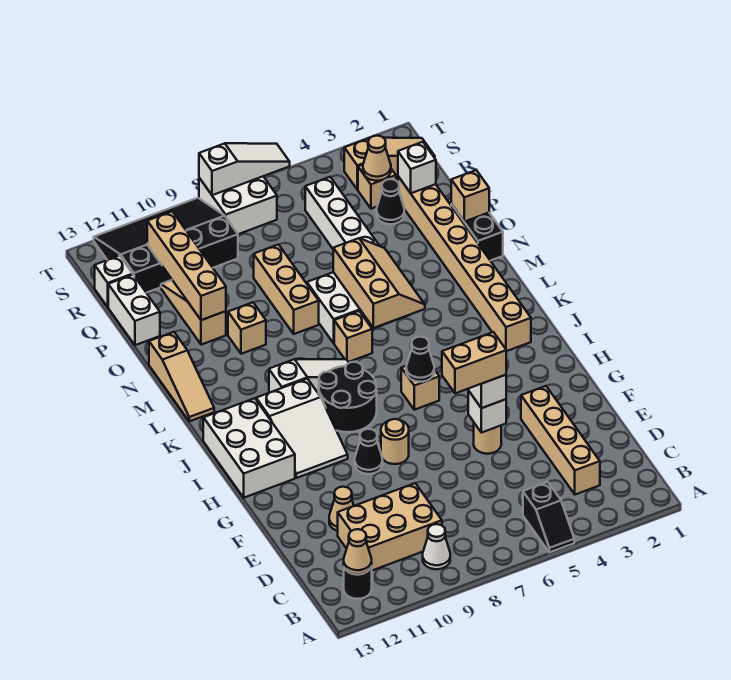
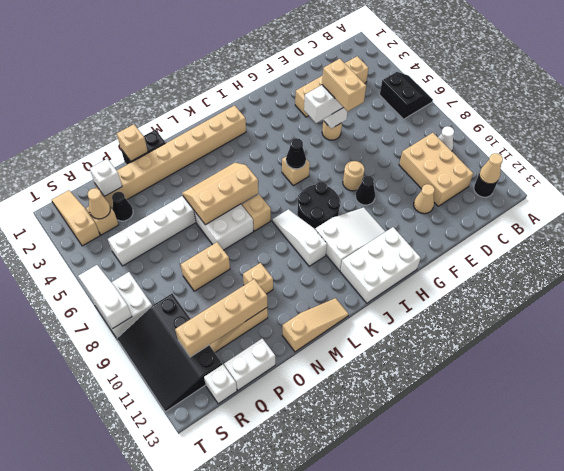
black slope A5:B5 level 1 top B -> black slope A5:B6 level 1 top B
tan brick N8:P8 level 1 -> tan brick O8:P8 level 1

